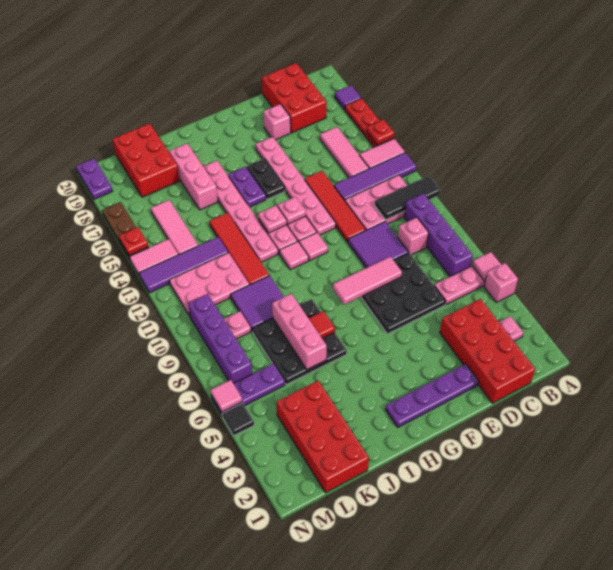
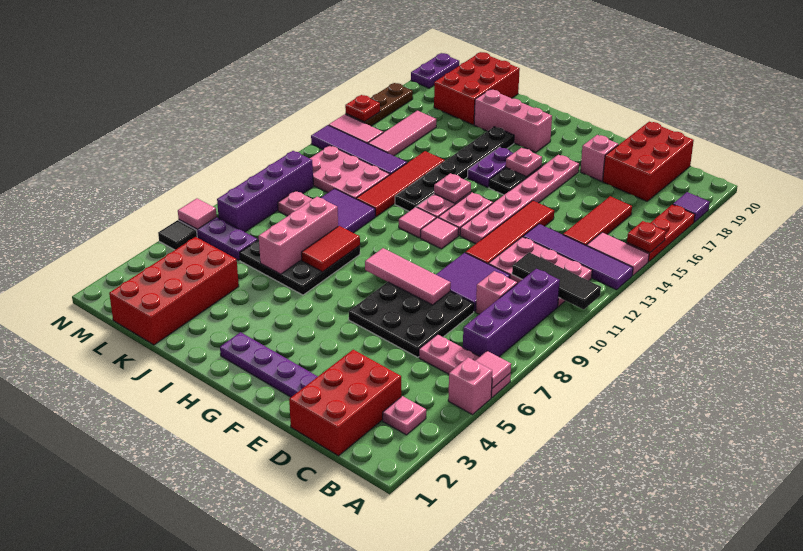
red brick C1:D4 level 1 -> red brick C1:D3 level 1
pink tile C14:C16 level 1 -> red tile C14:C16 level 1
pink plate G13 level 2 -> pink plate G16 level 2
red tile I7 level 2 -> red tile I7:I8 level 2
pink plate I12:I17 level 1 -> black plate I12:I17 level 1
pink brick J16:J18 level 1 -> pink brick H18:J18 level 1

